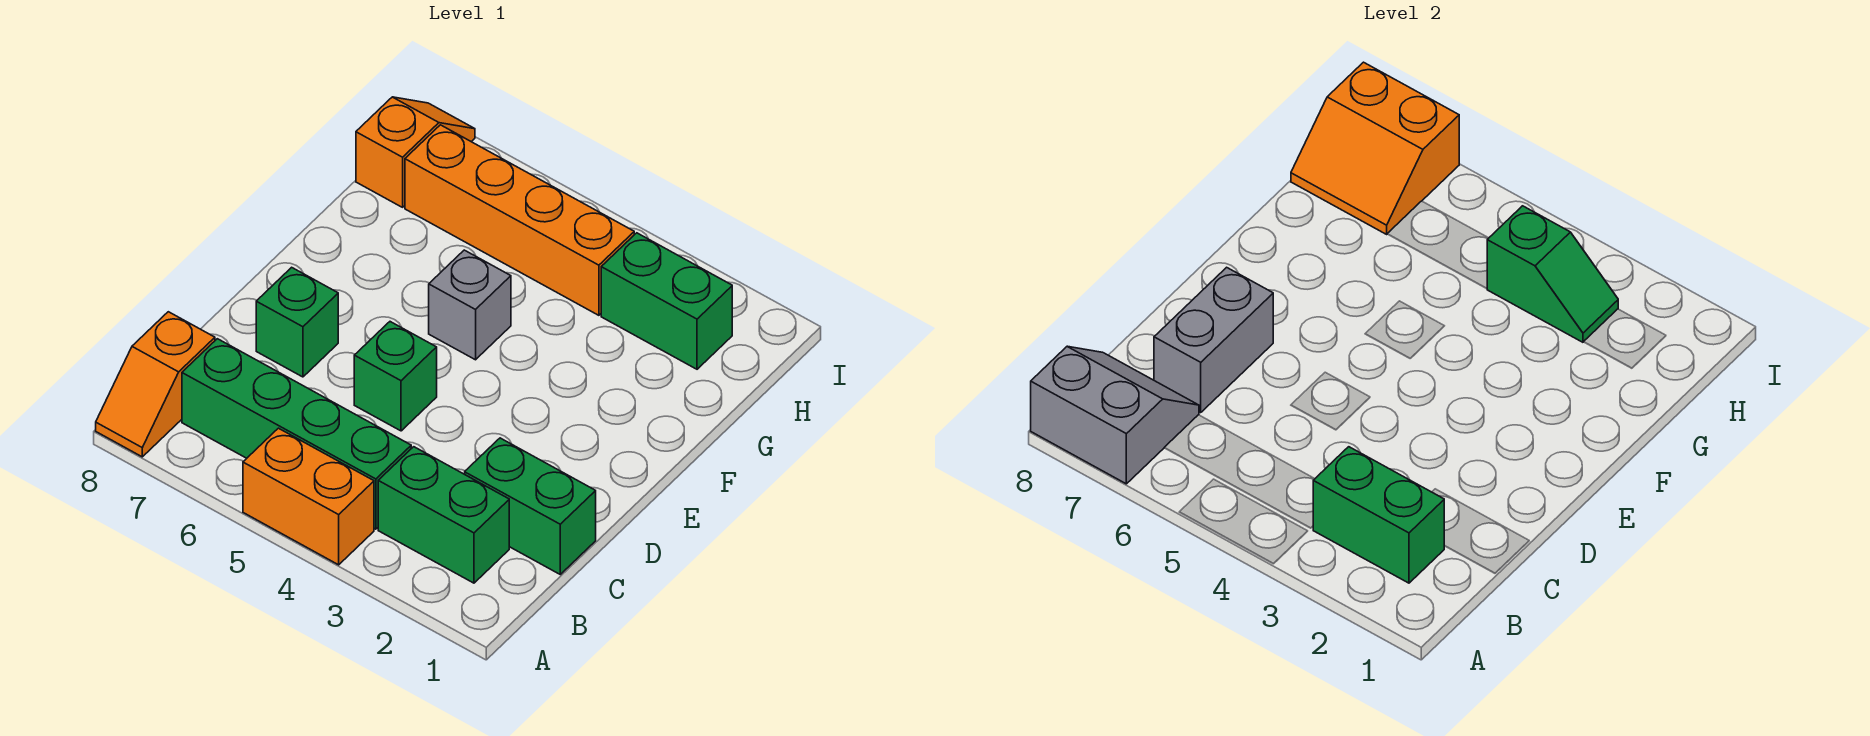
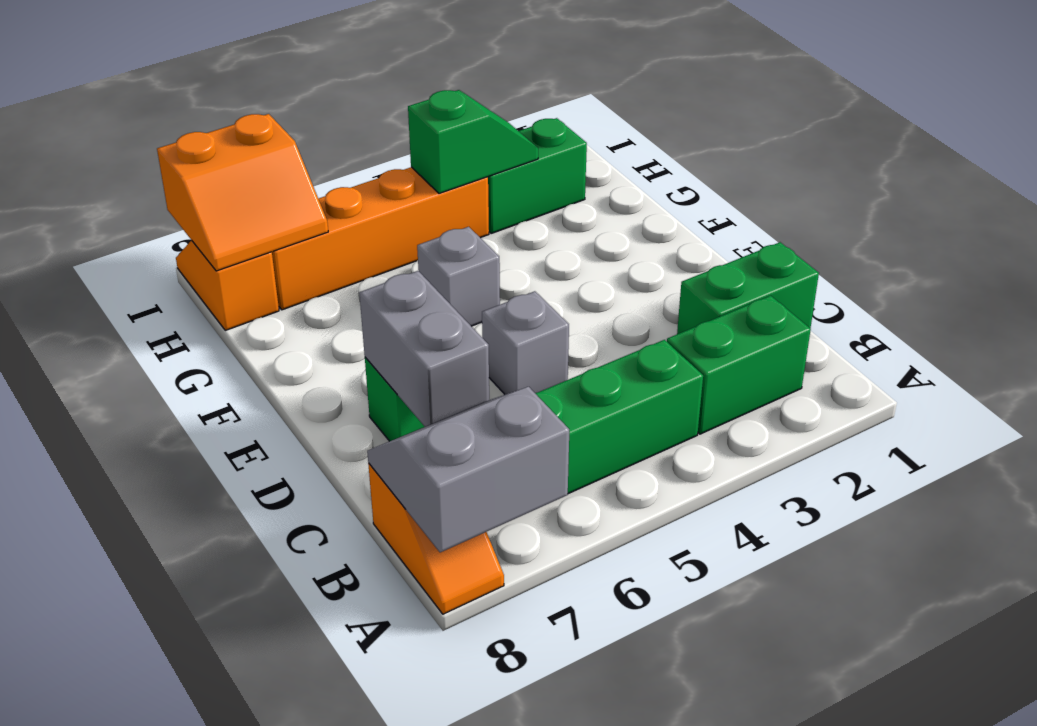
orange brick A4:A5 level 1 -> none
green brick B2:B3 level 2 -> none
green brick D5 level 1 -> grey brick D5 level 1

